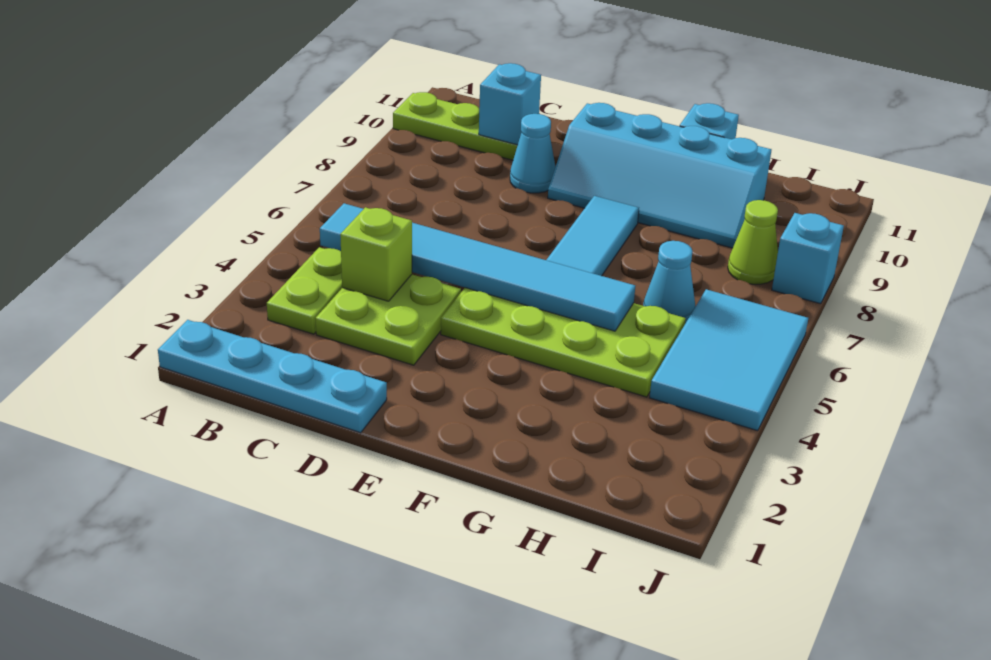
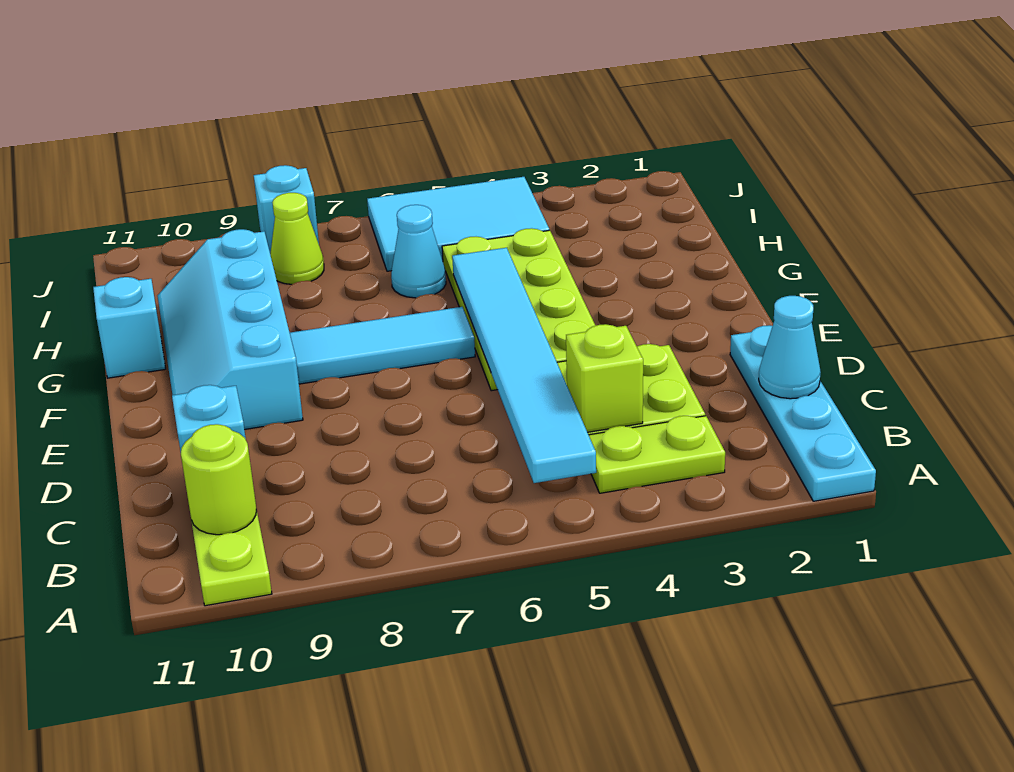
none -> lime round brick B10 level 2
cyan cone D9 level 1 -> cyan cone C1 level 2
cyan slope E9:H10 level 1 top 10 -> cyan slope E9:H10 level 1 top 9

